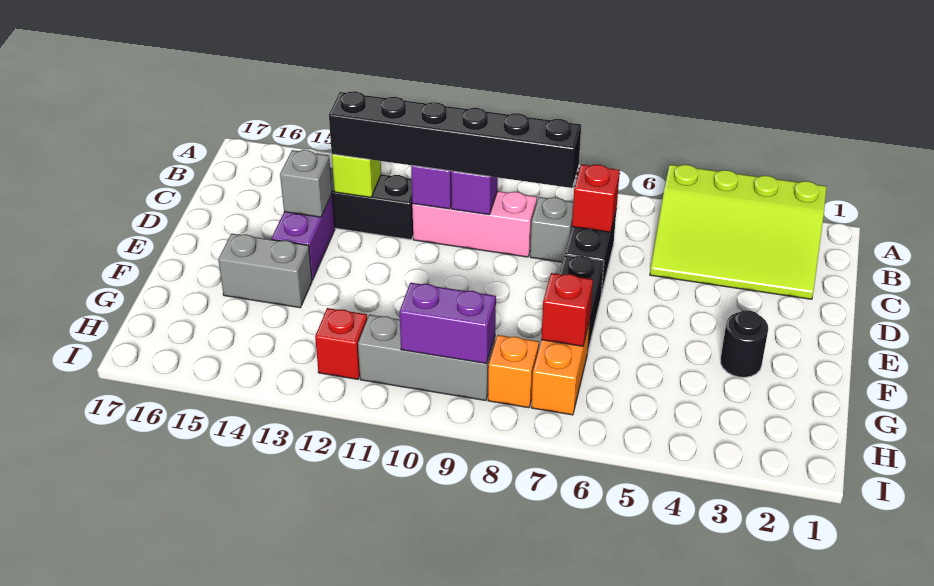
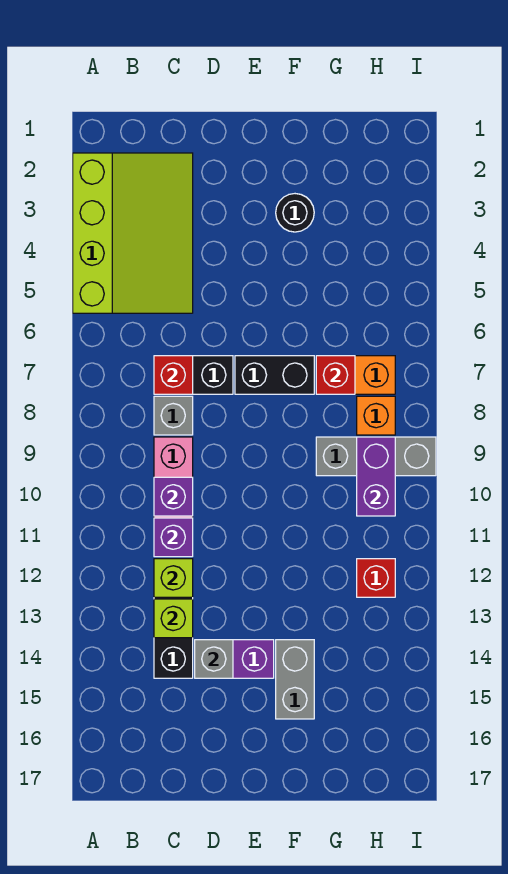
black brick C8:C13 level 3 -> none
none -> lime brick C12 level 2
grey brick H9:H11 level 1 -> grey brick G9:I9 level 1

